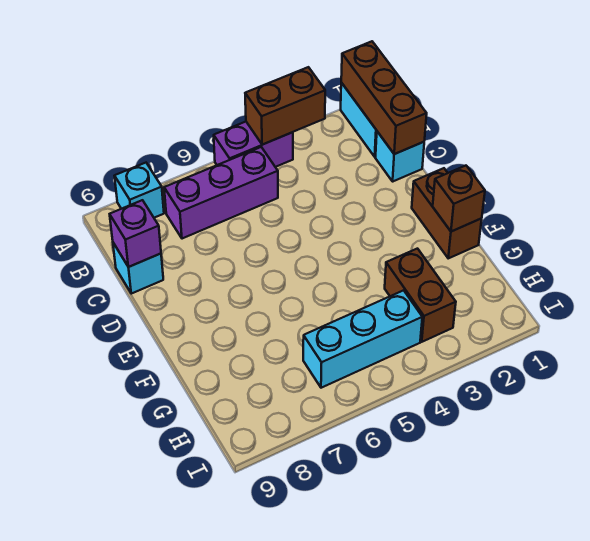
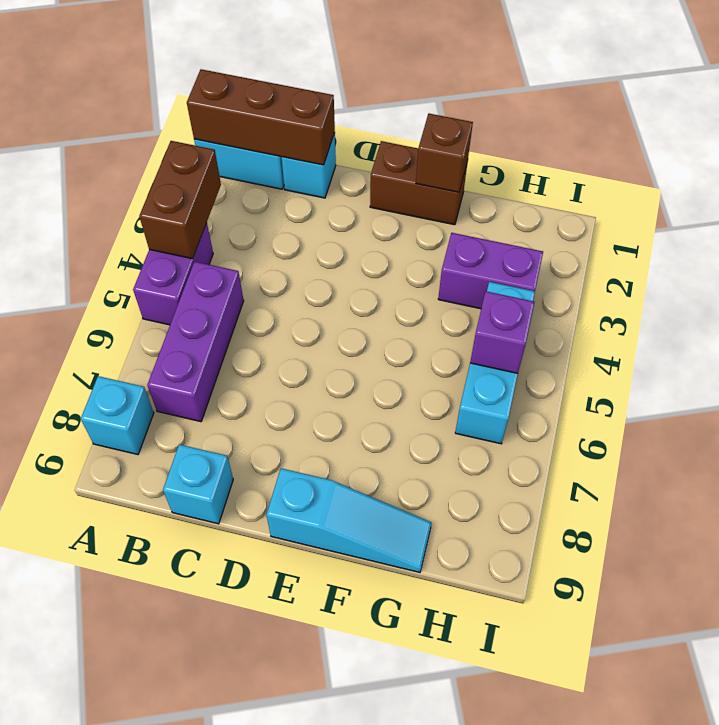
purple brick C9 level 2 -> purple brick H5 level 2
none -> cyan slope E9:G9 level 1 top E
brown brick G3:H3 level 1 -> purple brick G3:H3 level 1

